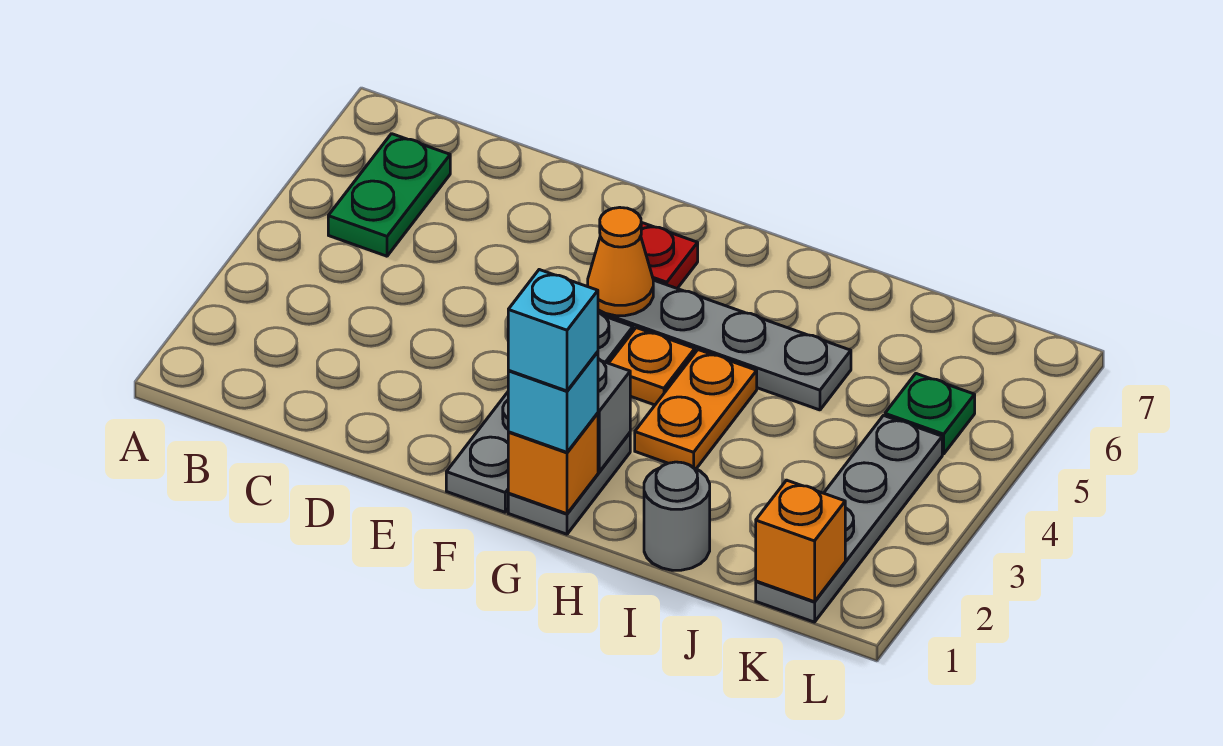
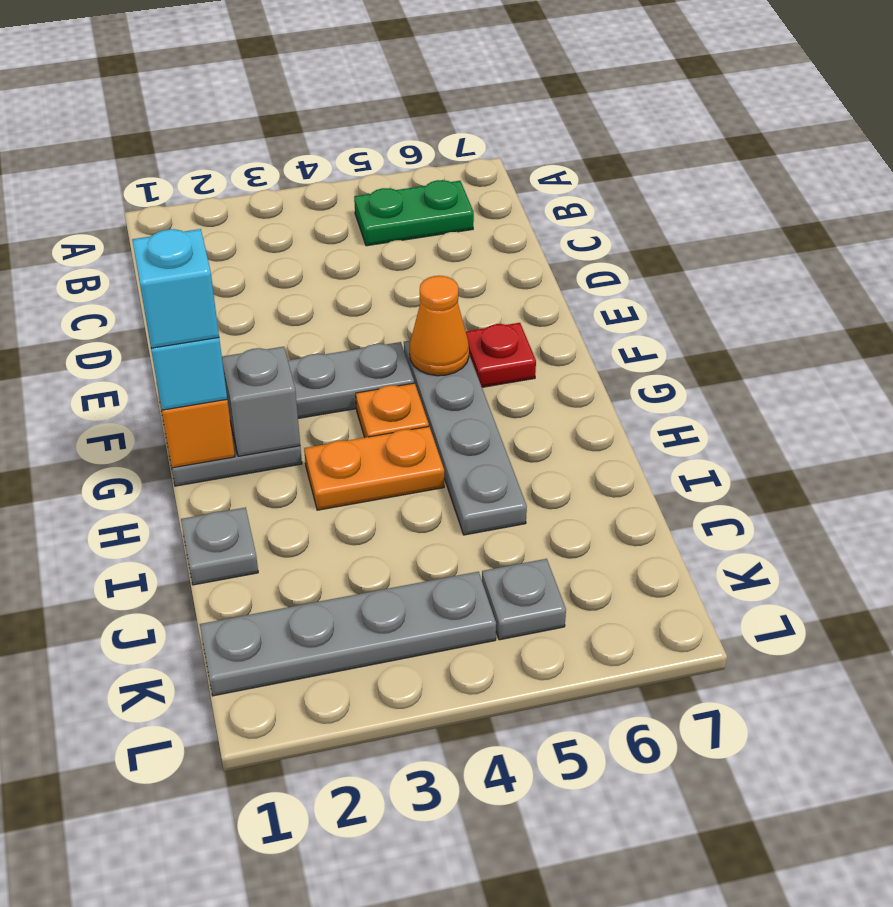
grey round brick I1 level 1 -> grey plate I1 level 1
orange brick K1 level 2 -> none
green plate K5 level 1 -> grey plate K5 level 1

